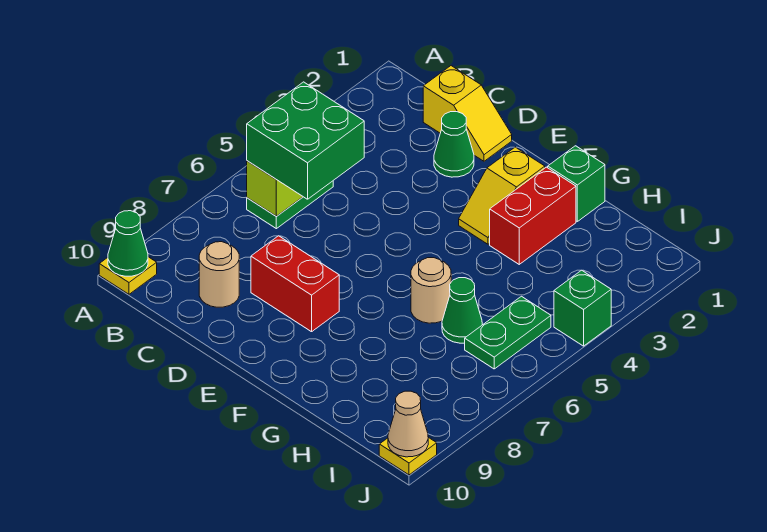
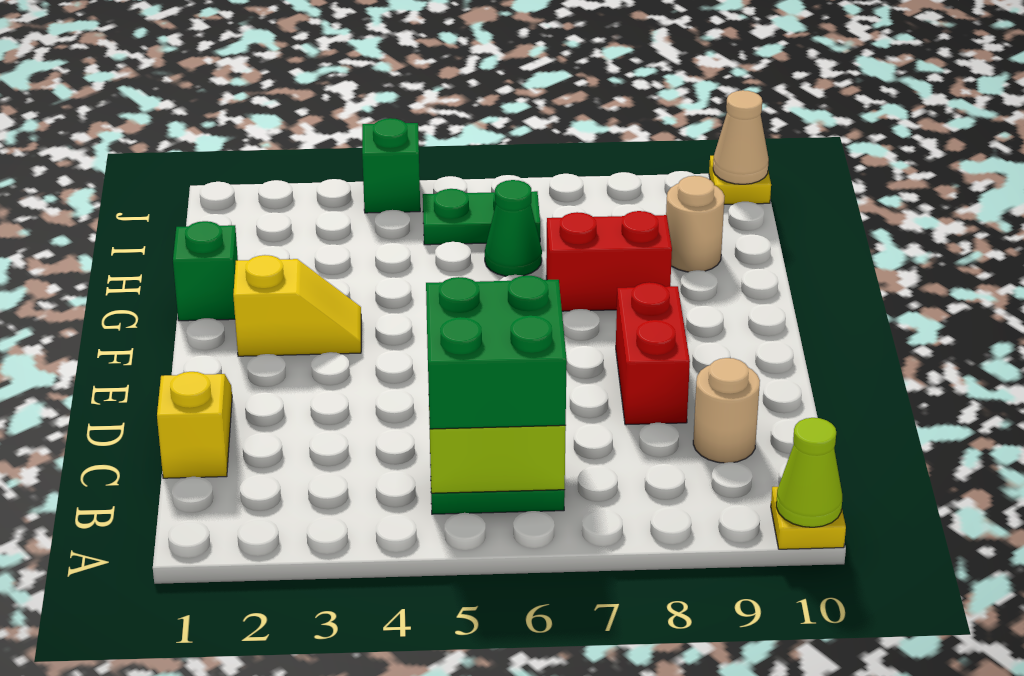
green cone A10 level 2 -> lime cone A10 level 2
green cone D2 level 1 -> none
red brick G2:G3 level 1 -> red brick G7:G8 level 1
tan round brick G6 level 1 -> tan round brick H9 level 1

